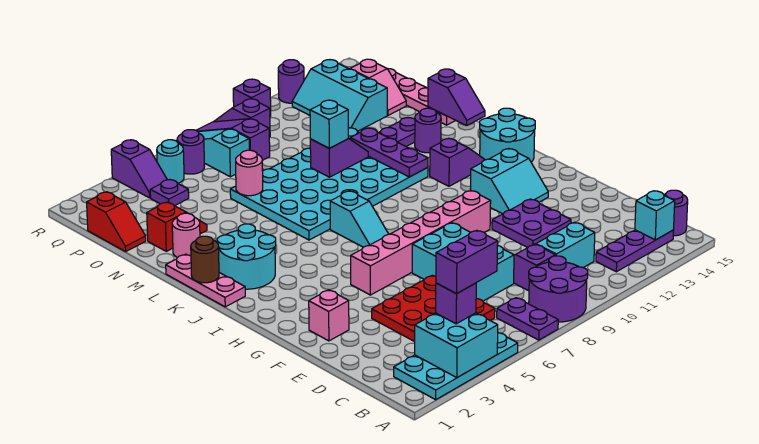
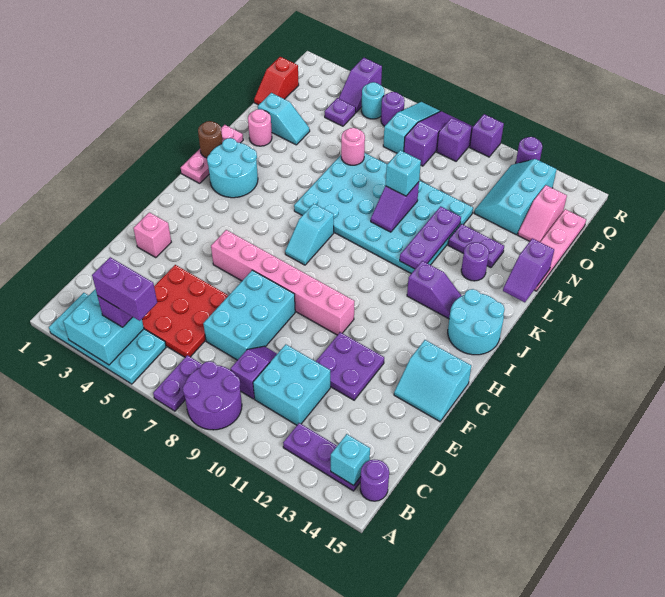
cyan brick C10:C11 level 1 -> cyan brick C10:D11 level 1
cyan slope G12:H13 level 1 top H -> cyan slope F14:G15 level 1 top G
purple slope M9:M10 level 2 top 9 -> purple slope L9:M9 level 2 top M
red slope N2:N3 level 1 top 2 -> cyan slope N2:N3 level 1 top 2

